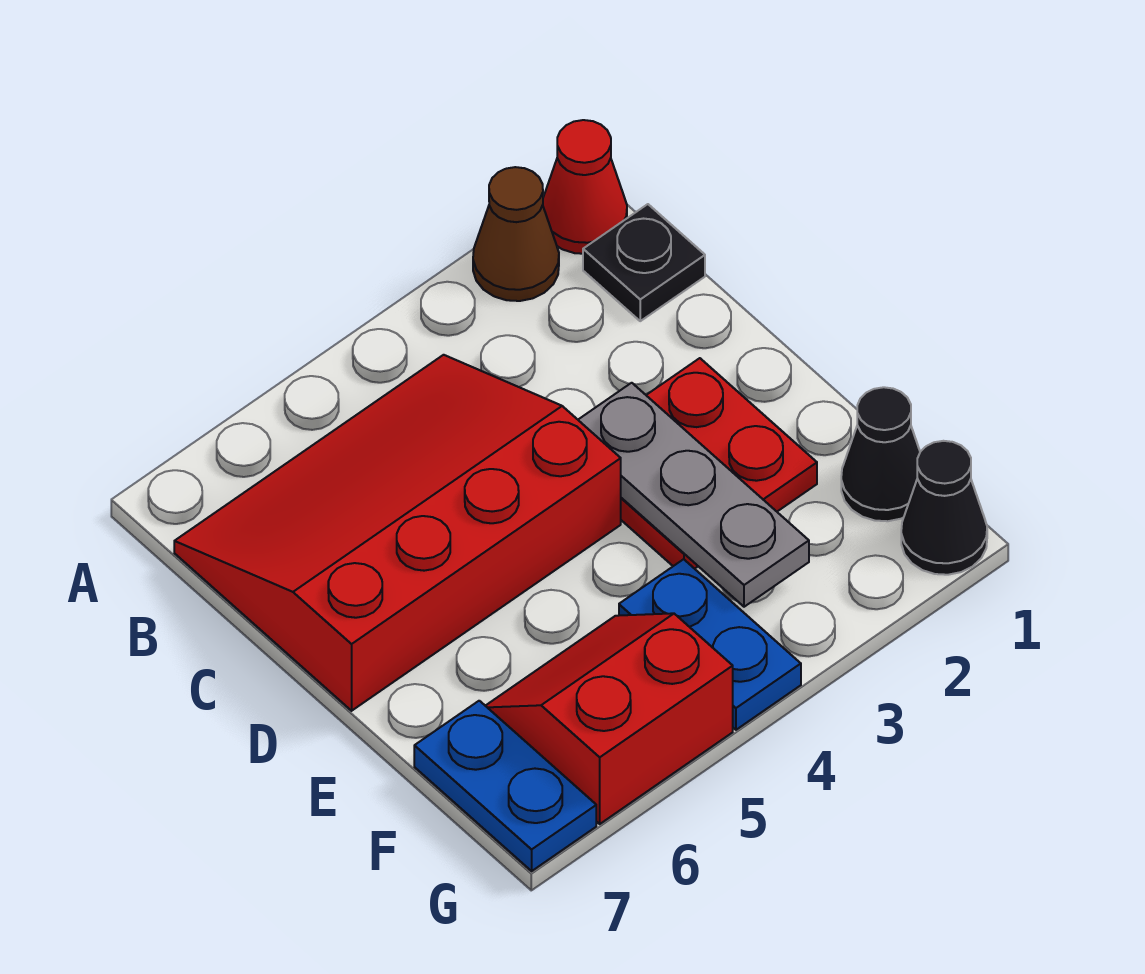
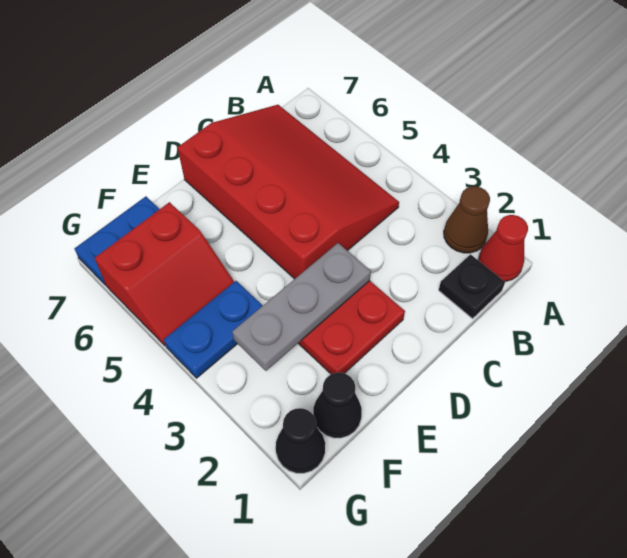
red slope F5:G6 level 1 top G -> red slope F5:G6 level 1 top 6

